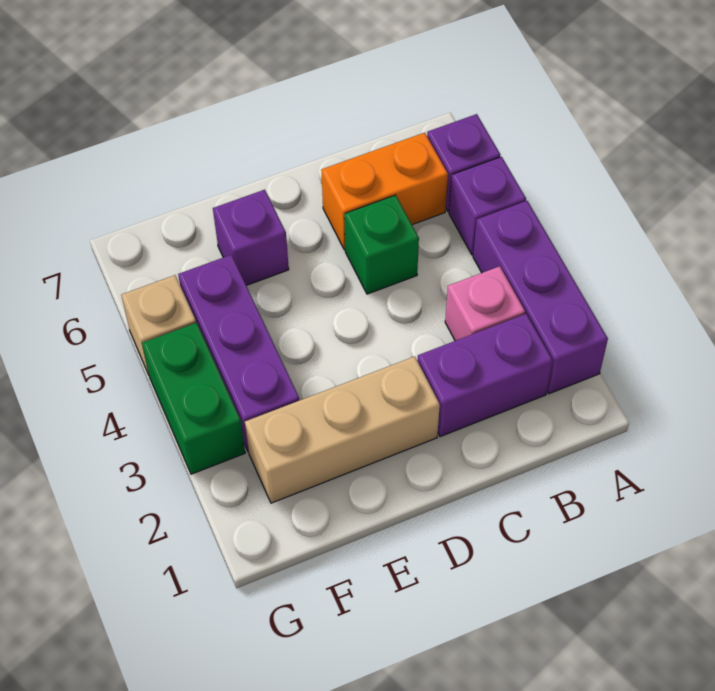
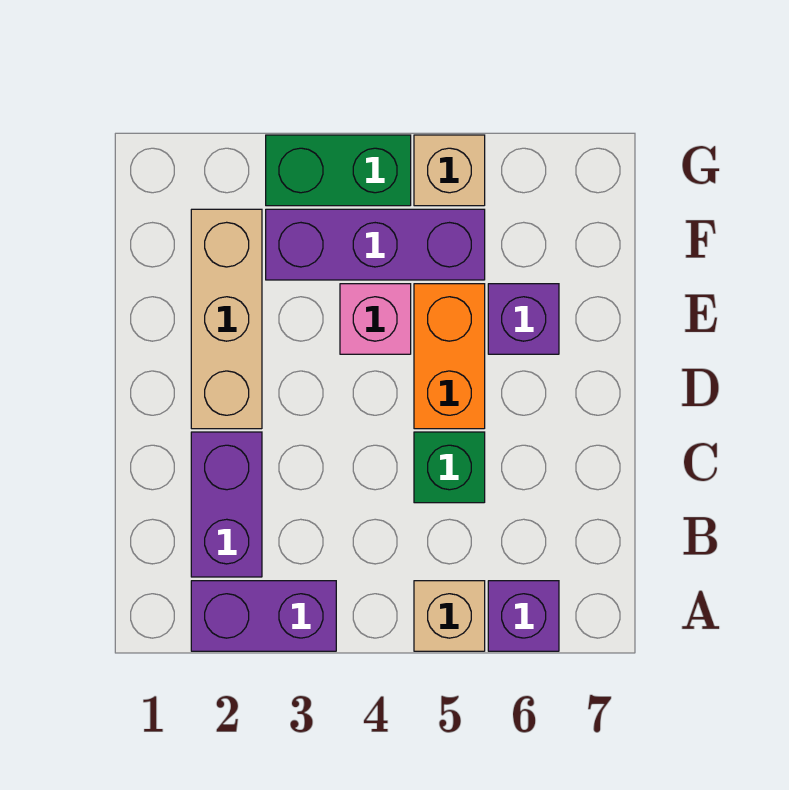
purple brick A2:A4 level 1 -> purple brick A2:A3 level 1
purple brick A5 level 1 -> tan brick A5 level 1
pink brick B3 level 1 -> pink brick E4 level 1
orange brick B6:C6 level 1 -> orange brick D5:E5 level 1

